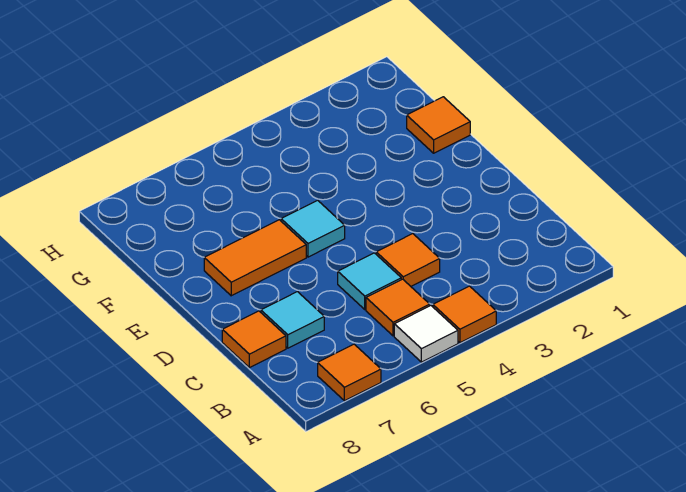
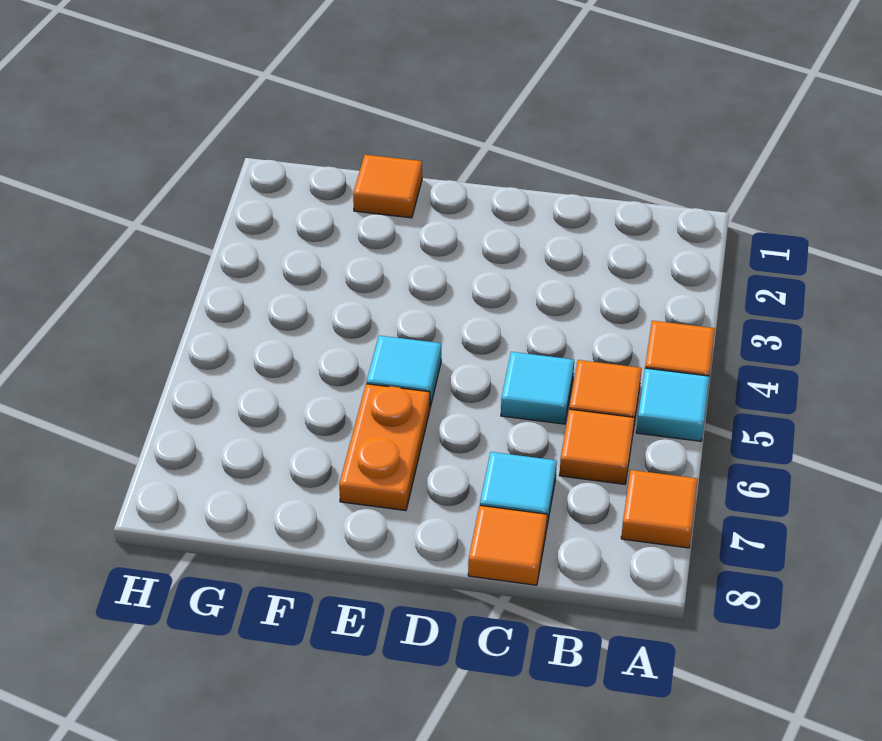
white tile A5 level 1 -> cyan tile A5 level 1
orange tile C4 level 1 -> orange tile B6 level 1
orange tile E6:E7 level 1 -> orange plate E6:E7 level 1

